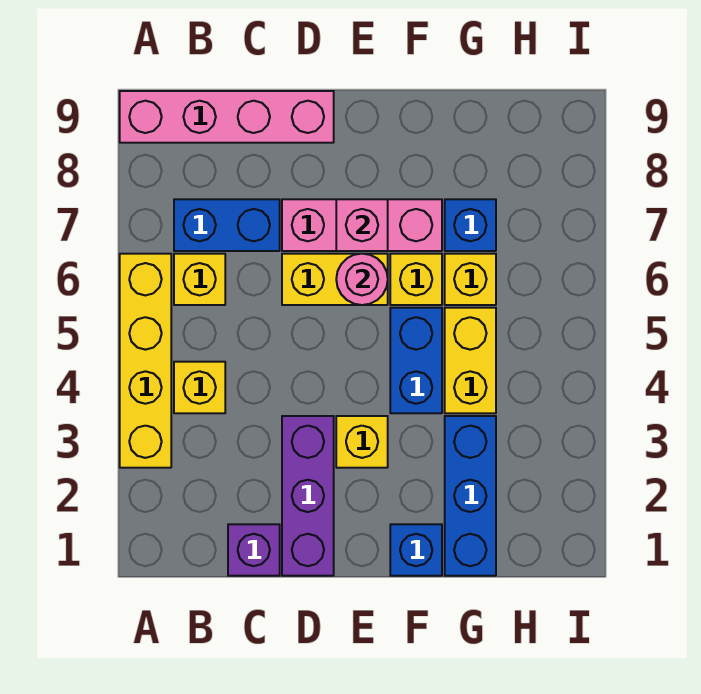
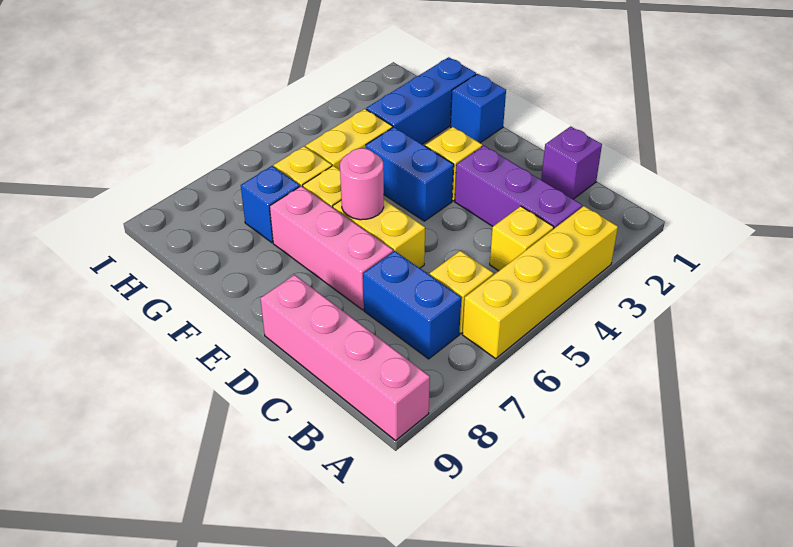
purple brick D1:D3 level 1 -> purple brick B3:D3 level 1
pink brick E7 level 2 -> none
blue brick F4:F5 level 1 -> blue brick E4:F4 level 1

